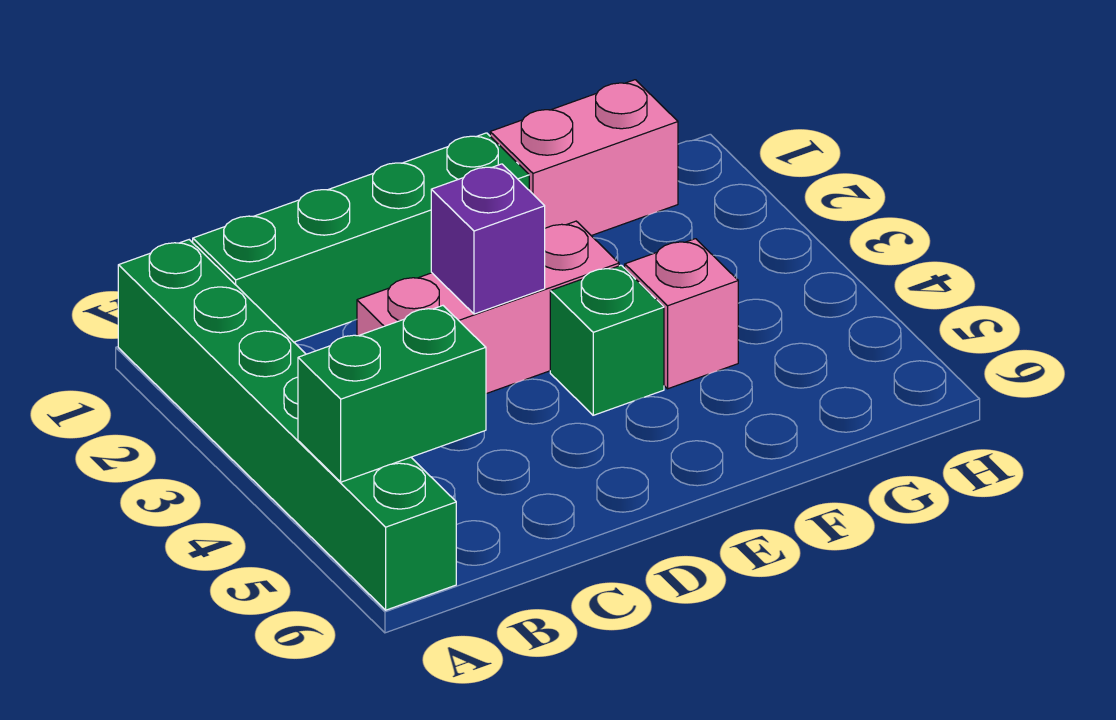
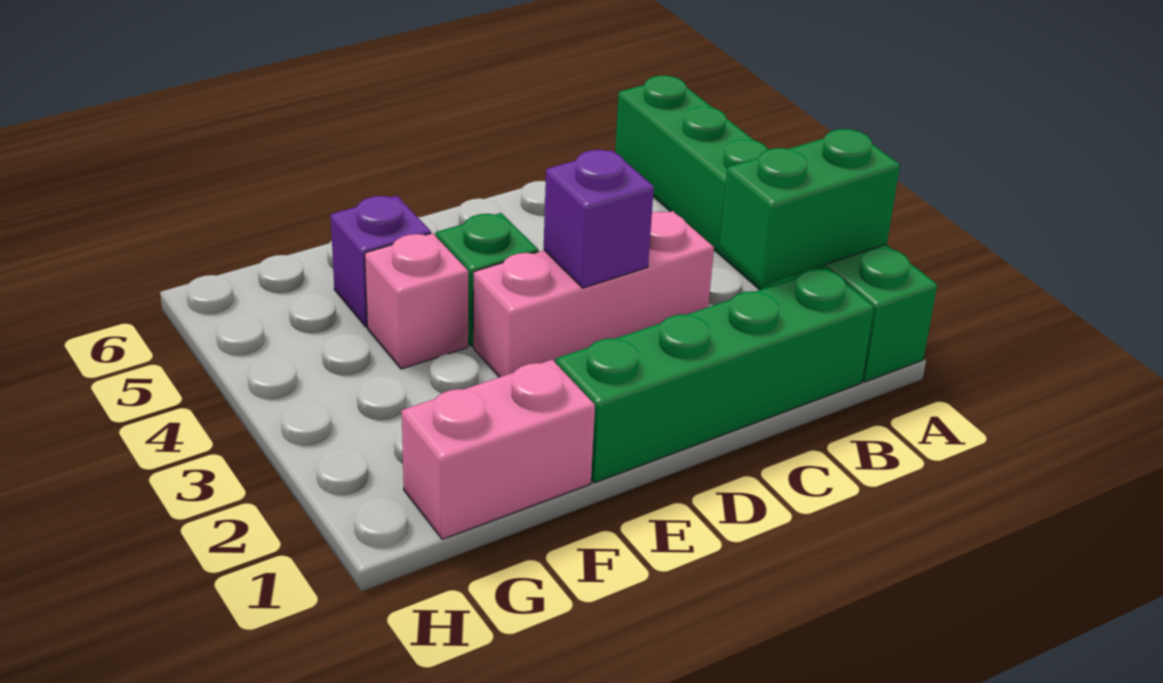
green brick A5:B5 level 2 -> green brick A2:B2 level 2
none -> purple brick F5 level 1

